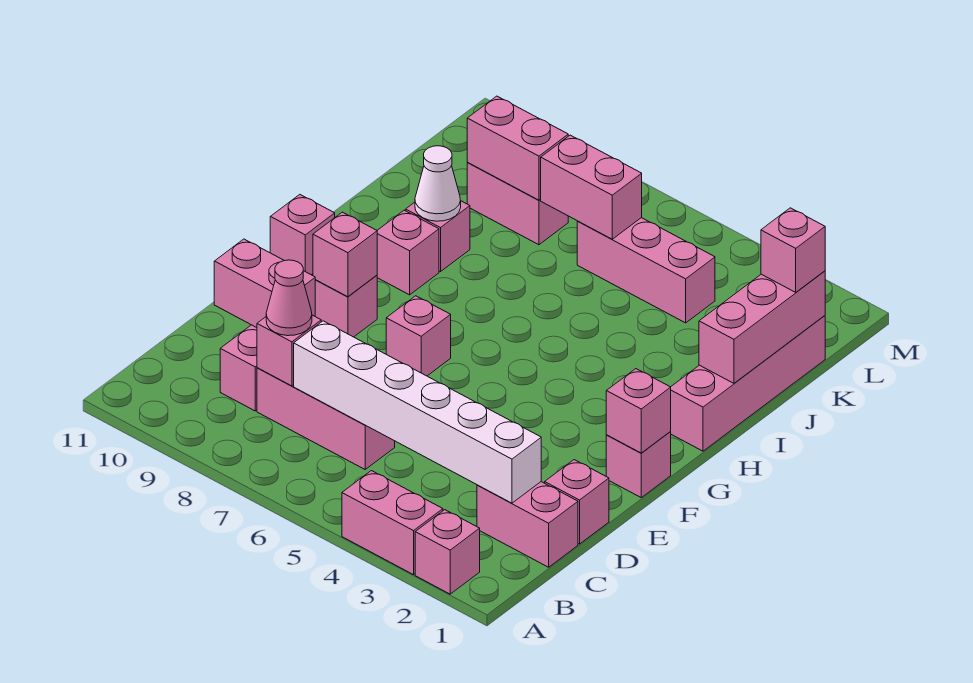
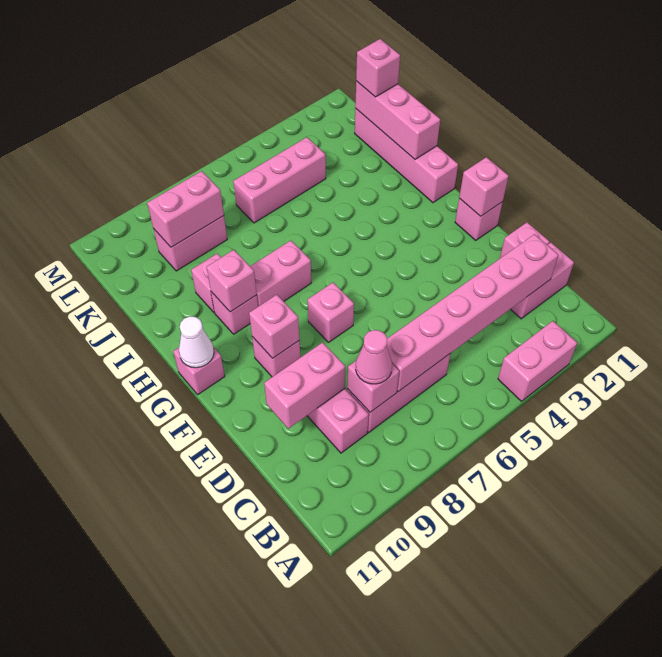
pink brick A2 level 1 -> pink brick H9 level 2
white brick C2:C7 level 2 -> pink brick C2:C7 level 2
white cone I9 level 2 -> white cone G11 level 2
pink brick K6:K7 level 2 -> pink brick H7:H8 level 1

